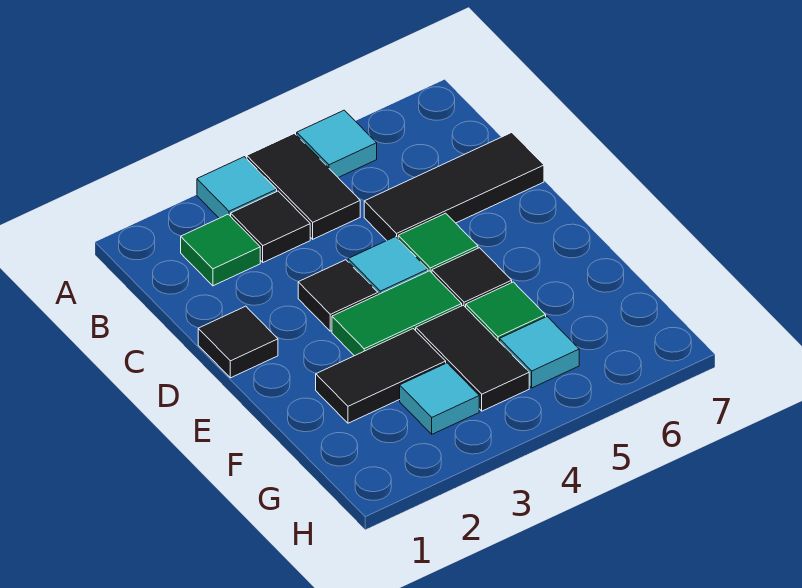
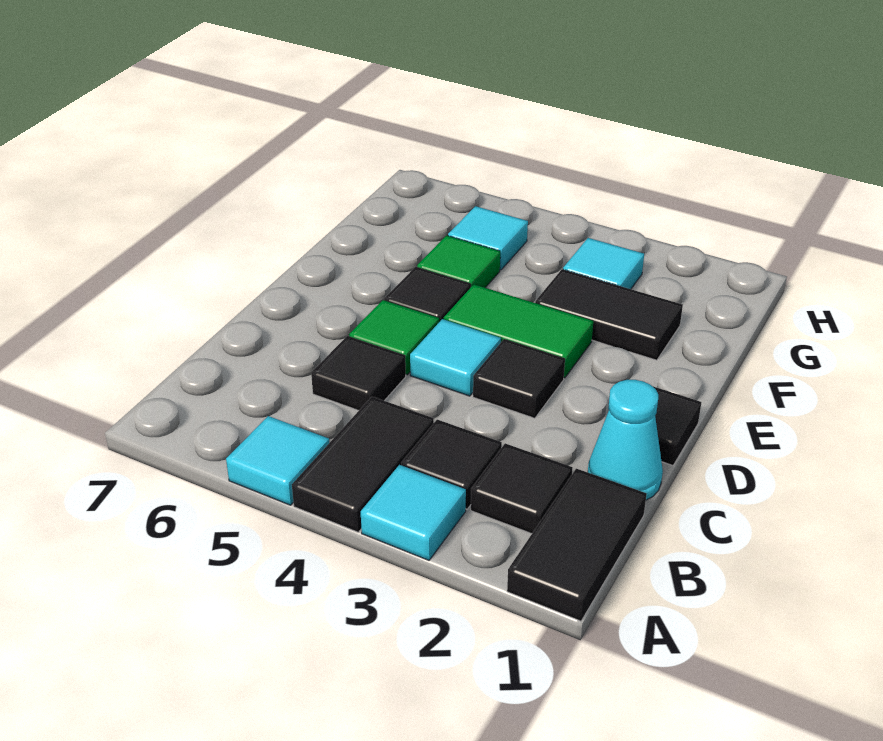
green tile B2 level 1 -> black tile B2 level 1
none -> cyan cone C1 level 1
black tile C5:C7 level 1 -> black tile C5 level 1
black tile F4:G4 level 1 -> black tile A1:B1 level 1

